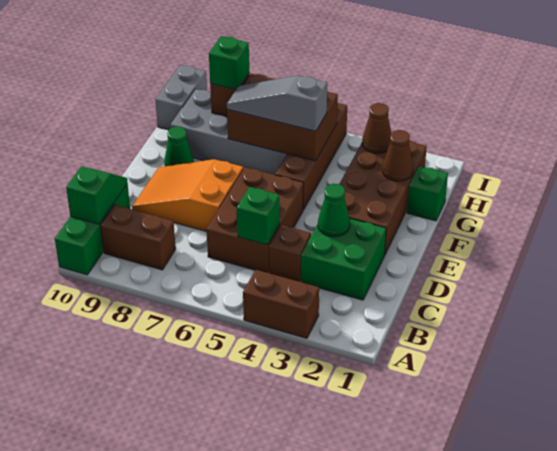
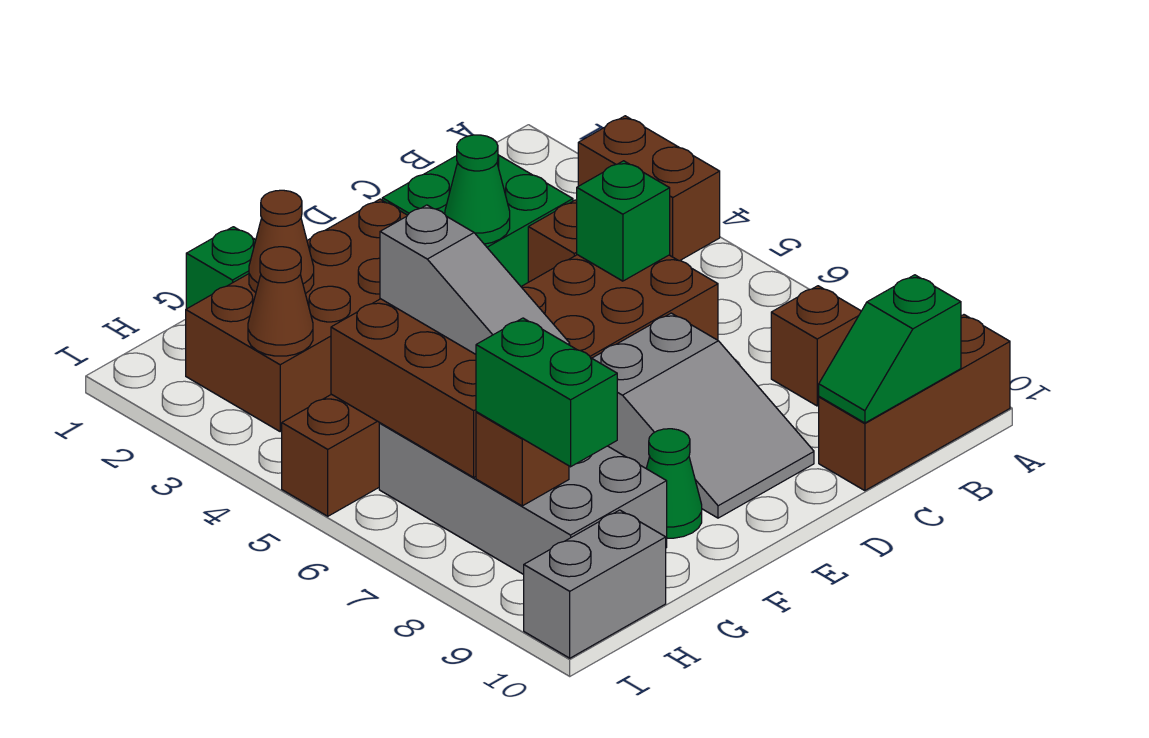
green brick A10:C10 level 1 -> brown brick A10:C10 level 1
brown brick B8:B9 level 1 -> brown brick B8 level 1
orange slope D7:E9 level 1 top 7 -> grey slope D7:E9 level 1 top 7
green brick H8 level 3 -> green brick H8:H9 level 3

